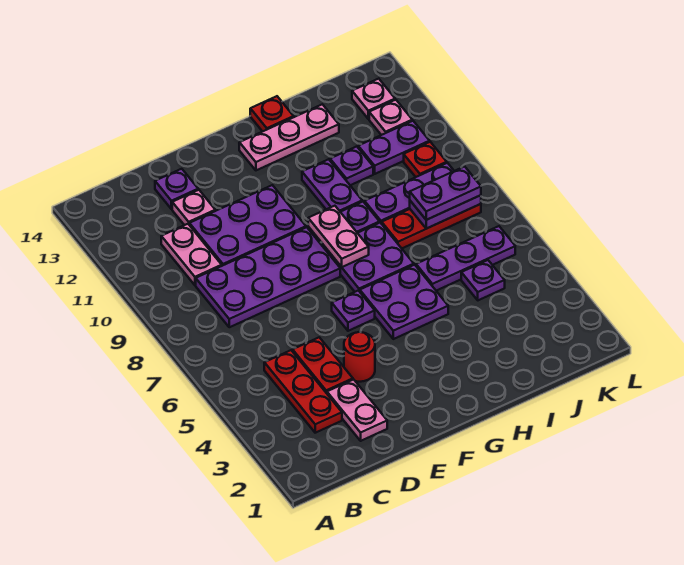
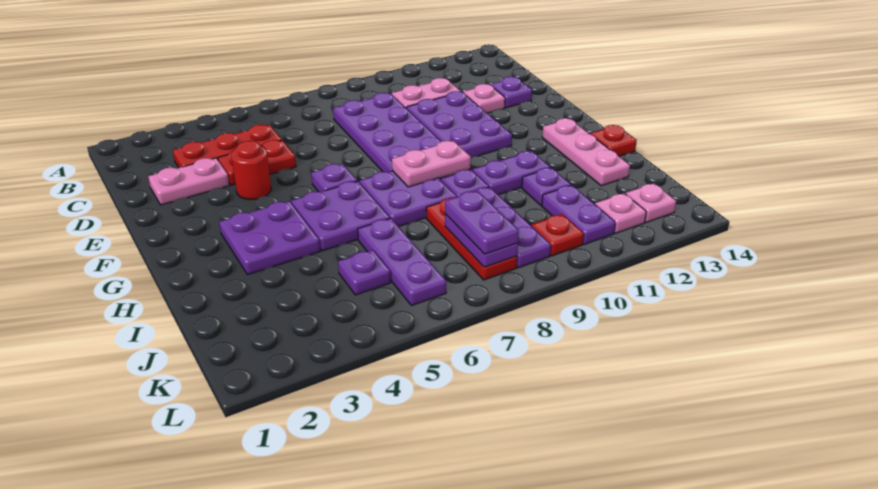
none -> purple plate G3:H4 level 1

